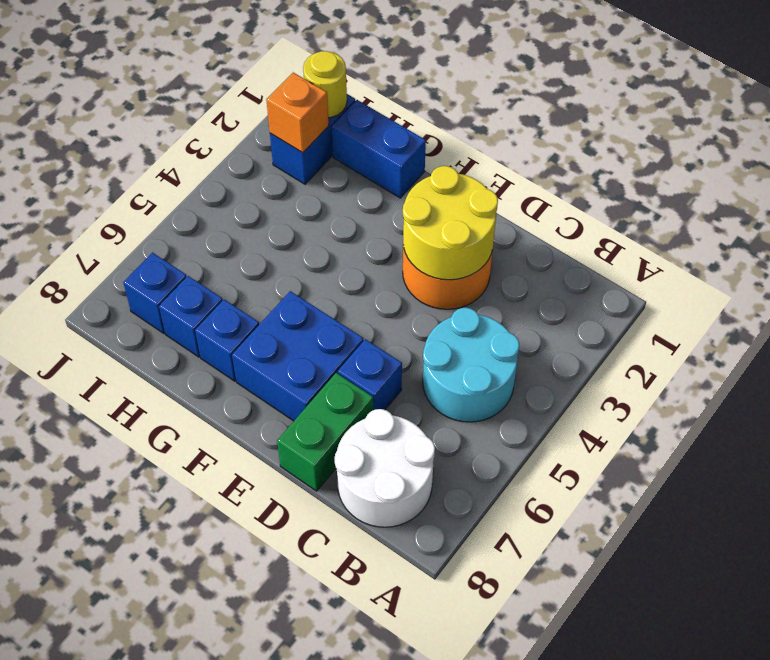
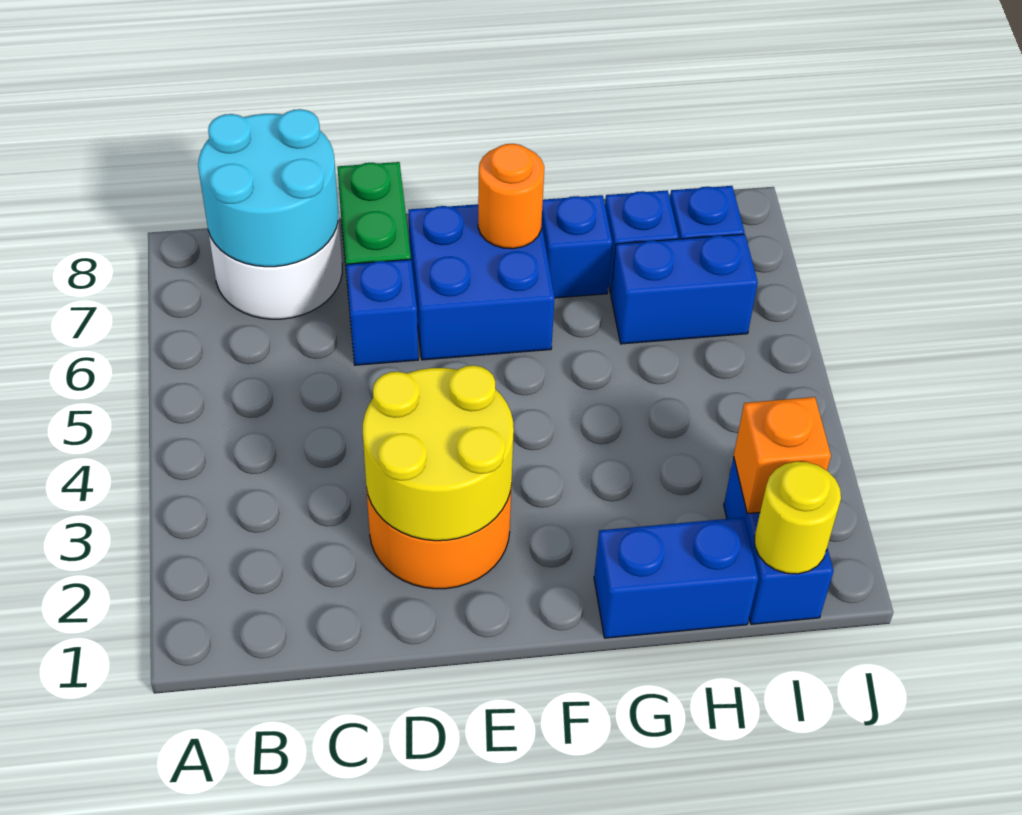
cyan round brick B4:C5 level 1 -> cyan round brick B7:C8 level 2
none -> orange round brick F7 level 2
none -> blue brick H6:I6 level 1

